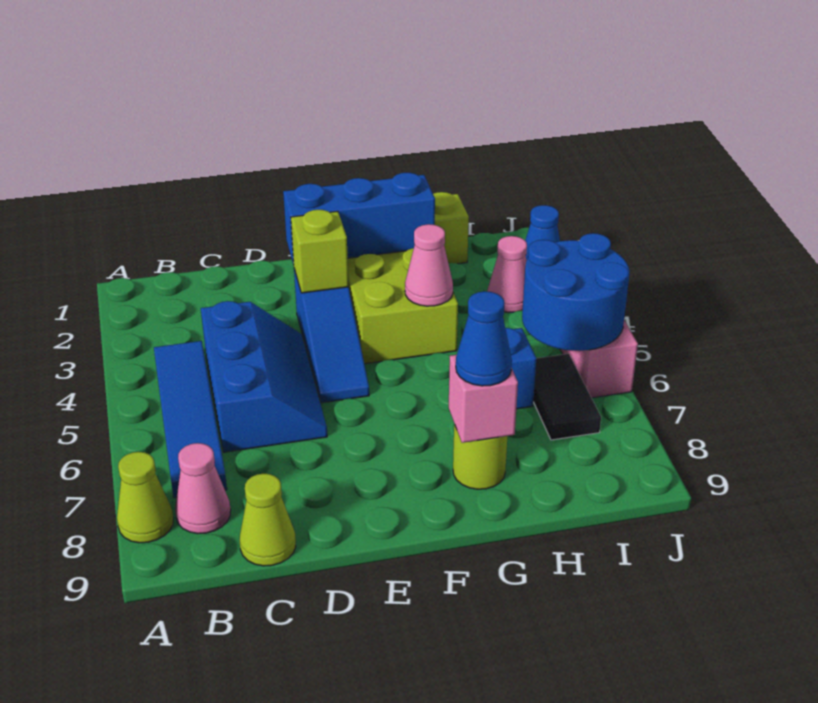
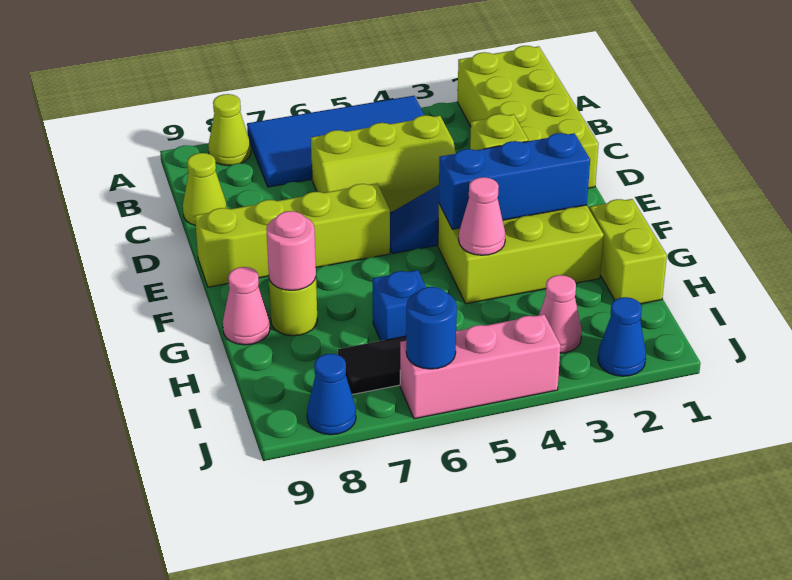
none -> lime brick A1:D2 level 1
blue tile B4:B7 level 1 -> blue tile A4:B7 level 1
pink cone B8 level 1 -> pink cone G9 level 1
blue slope C4:D6 level 1 top C -> lime slope C4:D6 level 1 top C
blue brick E2:G2 level 2 -> blue brick F2:F4 level 2
none -> lime brick E6:E9 level 1
pink brick G8 level 2 -> pink round brick G8 level 2
blue cone G8 level 3 -> blue cone J8 level 1
blue round brick I5:J6 level 2 -> blue round brick J6 level 2

